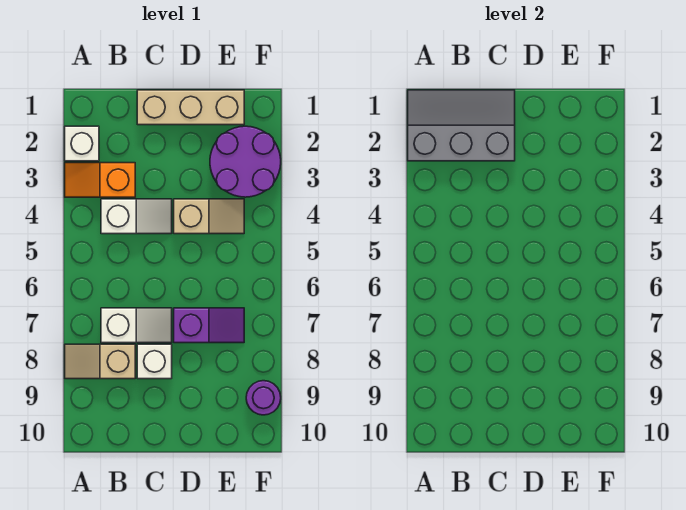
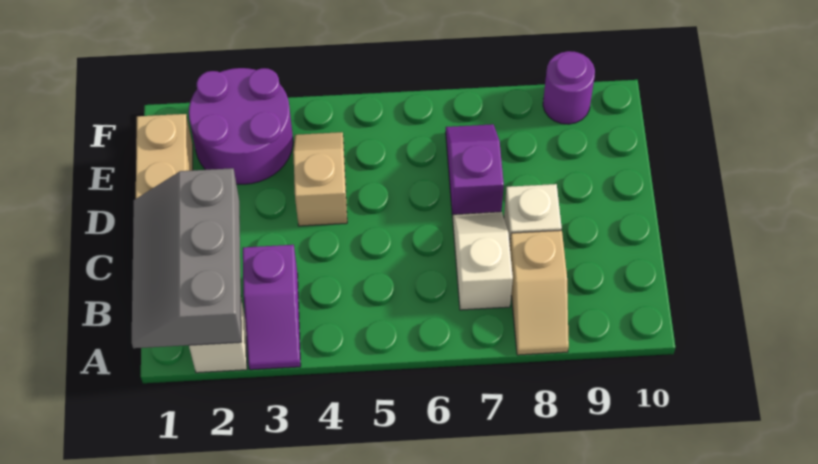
orange slope A3:B3 level 1 top B -> purple slope A3:B3 level 1 top B
white slope B4:C4 level 1 top B -> none

